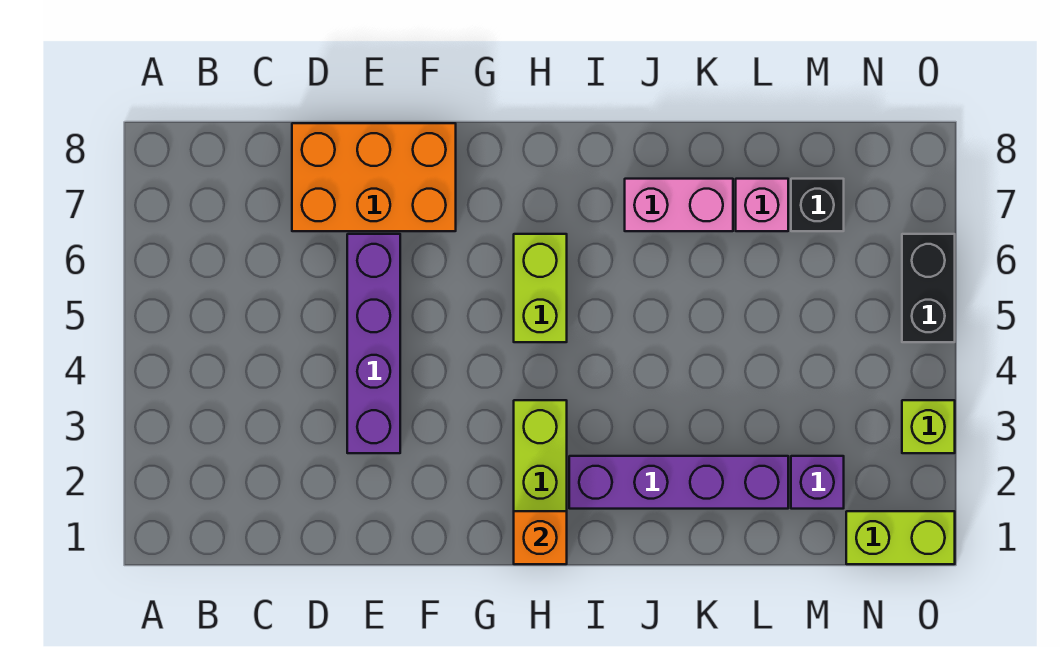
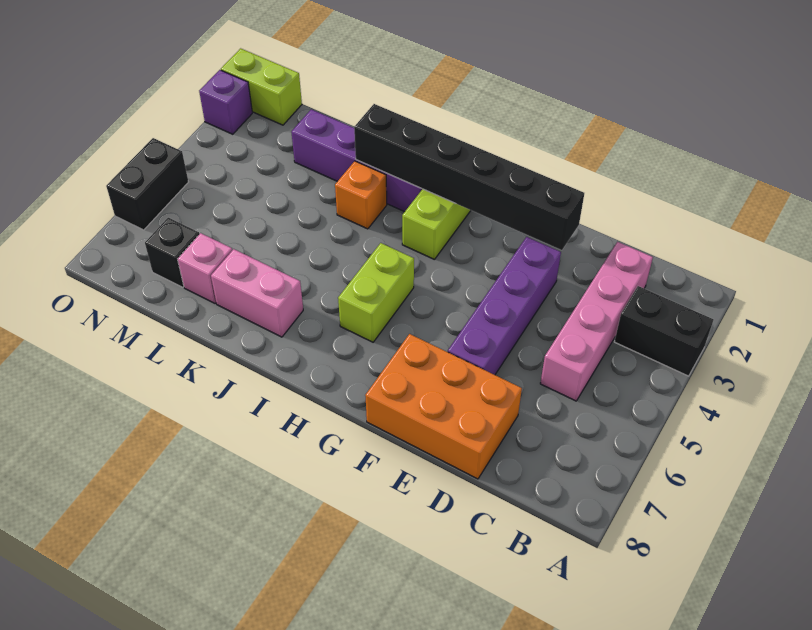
none -> black brick A3:B3 level 1
none -> pink brick C2:C5 level 1
none -> black brick E2:J2 level 2
orange brick H1 level 2 -> orange brick J3 level 1
purple brick M2 level 1 -> purple brick O2 level 1
lime brick O3 level 1 -> none

